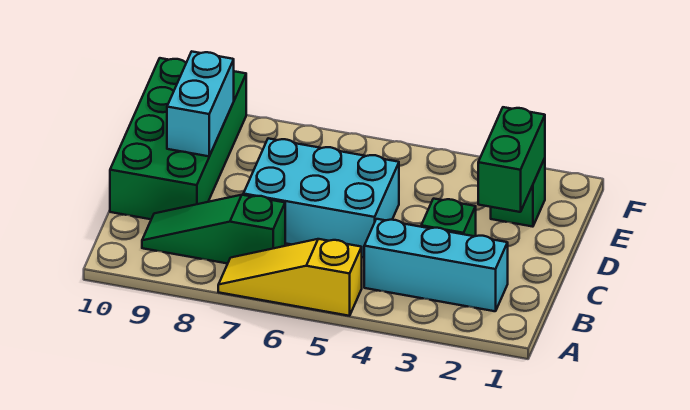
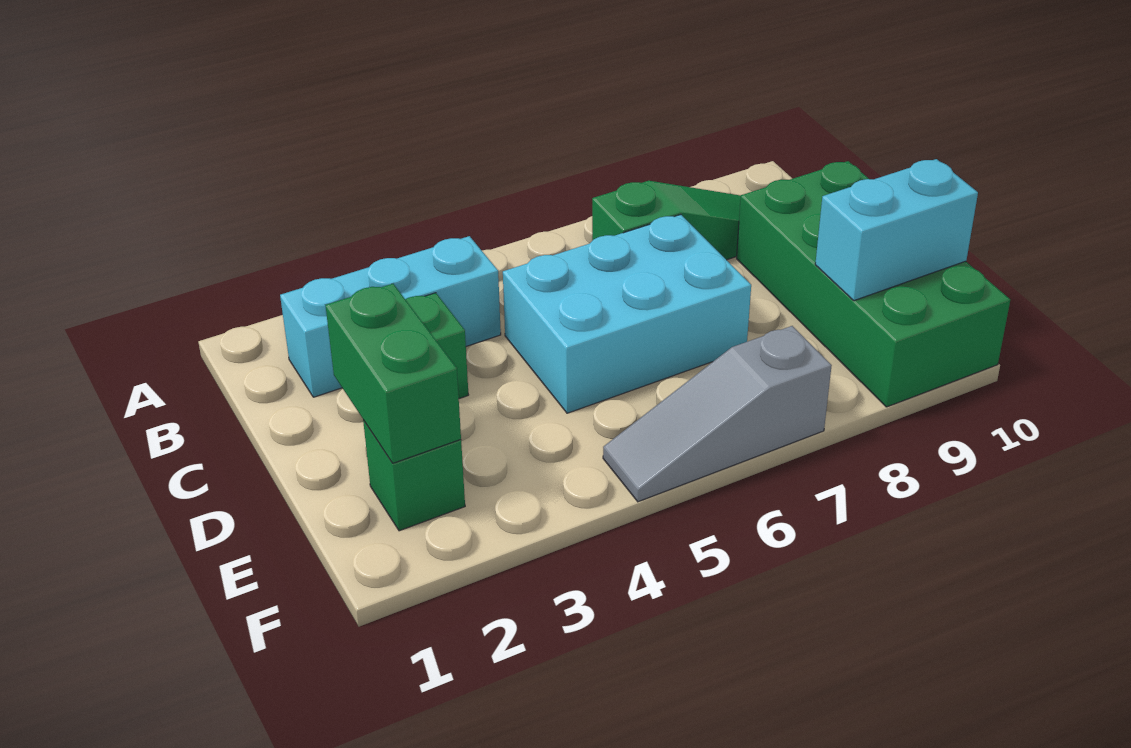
yellow slope A5:A7 level 1 top 5 -> none
cyan brick D9:E9 level 2 -> cyan brick E9:E10 level 2
none -> grey slope F5:F7 level 1 top 7

